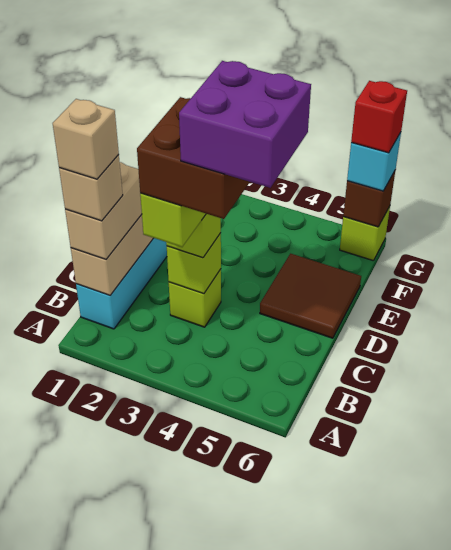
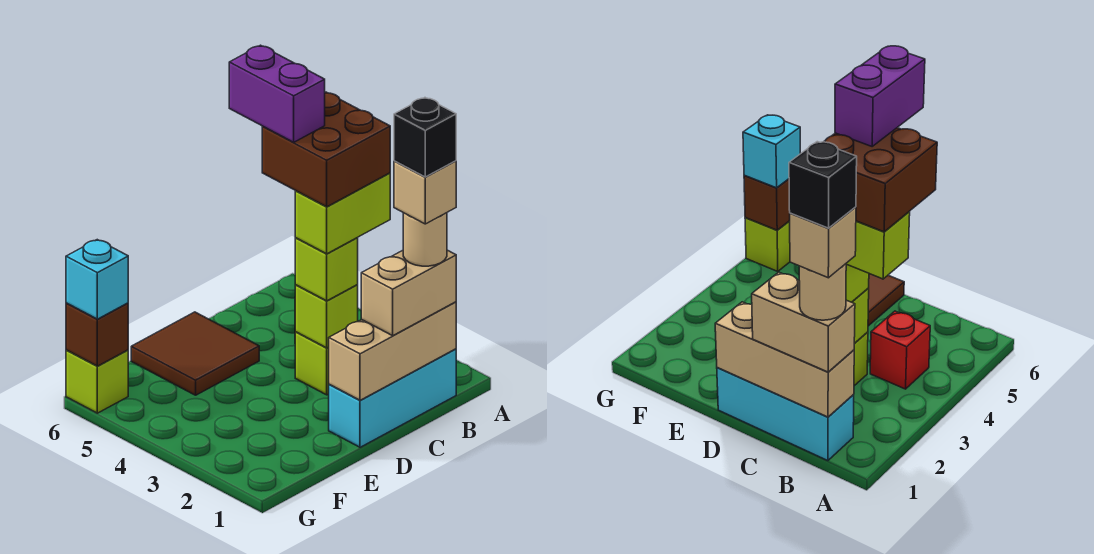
tan brick B1 level 4 -> tan round brick B1 level 4
none -> black brick B1 level 6
purple brick B4:C5 level 6 -> purple brick C4:C5 level 6
red brick G6 level 4 -> red brick B4 level 1

